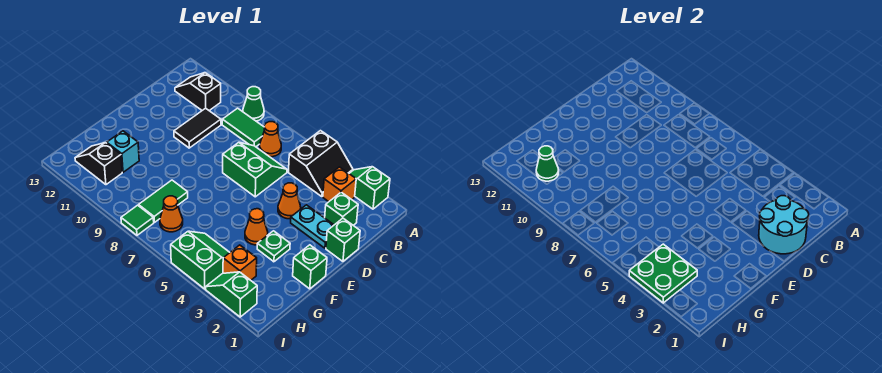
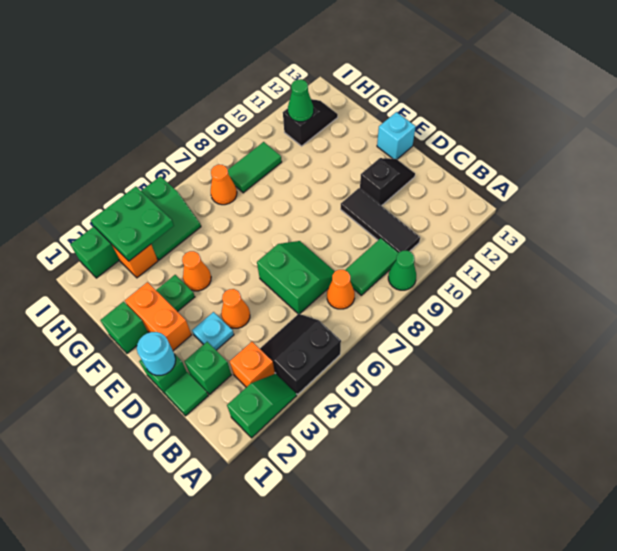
black slope A4:B5 level 1 top 5 -> black slope A4:B5 level 1 top A
black slope B11:B12 level 1 top 11 -> black slope D11:D12 level 1 top 11
cyan round brick C1:D2 level 2 -> cyan round brick D1 level 2
green slope C6:D7 level 1 top D -> green slope C6:D7 level 1 top 6
black tile C10:D10 level 1 -> black tile B10:D10 level 1
cyan plate D2:D3 level 1 -> cyan plate D3 level 1
none -> orange brick E2:F2 level 1
green tile G8:H8 level 1 -> green tile H8:H9 level 1
cyan brick G11 level 1 -> cyan brick E13 level 1
green tile I8 level 1 -> green tile C1 level 1

